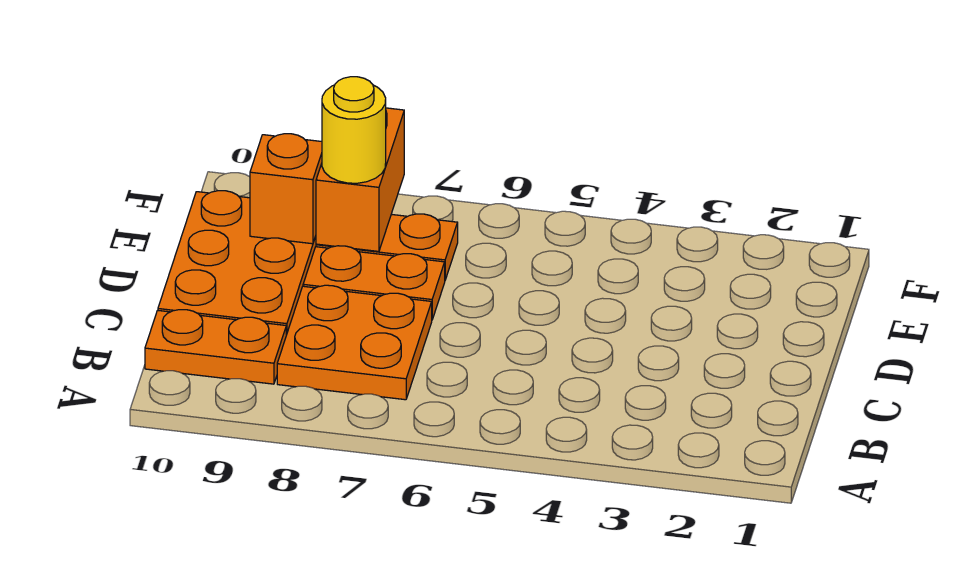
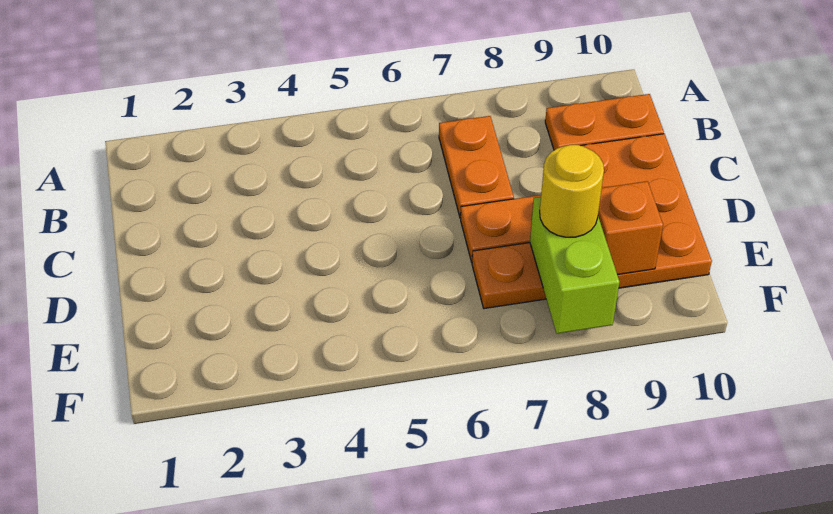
orange plate B7:C8 level 1 -> orange plate B7:C7 level 1
orange brick E8:F8 level 2 -> lime brick E8:F8 level 2

